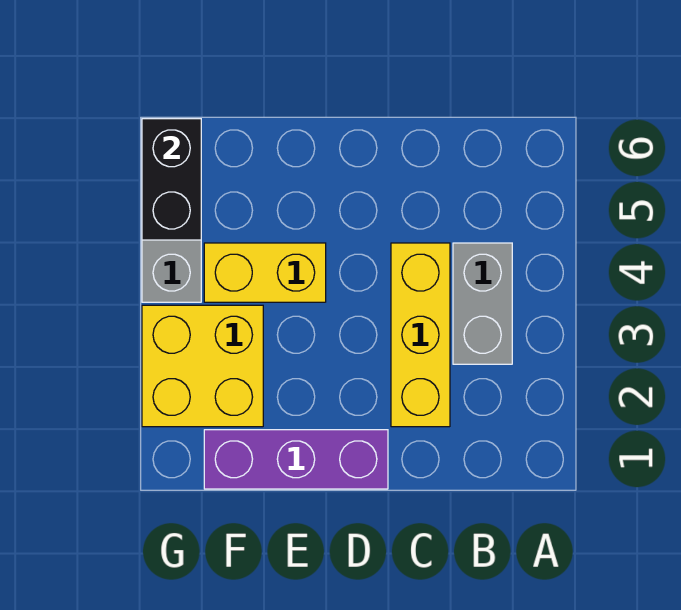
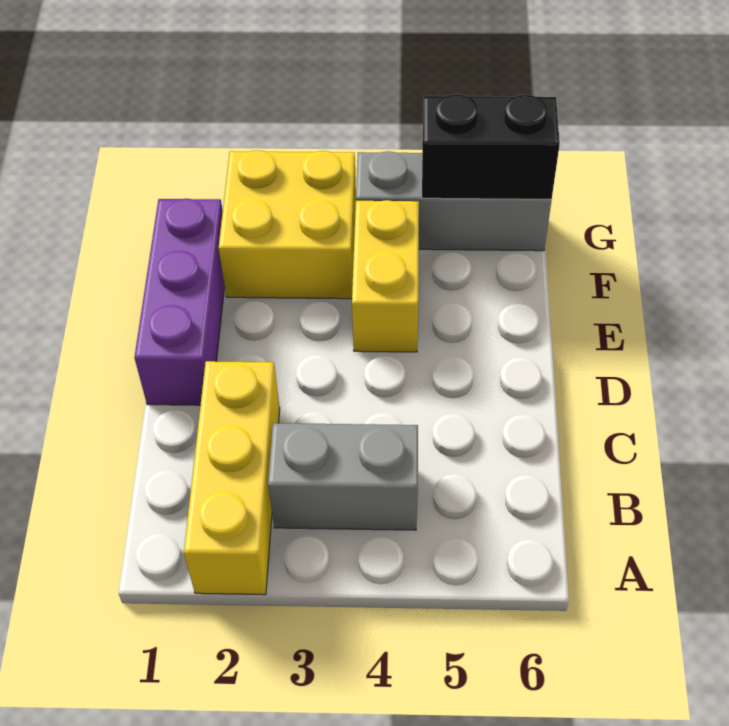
yellow brick C2:C4 level 1 -> yellow brick A2:C2 level 1

